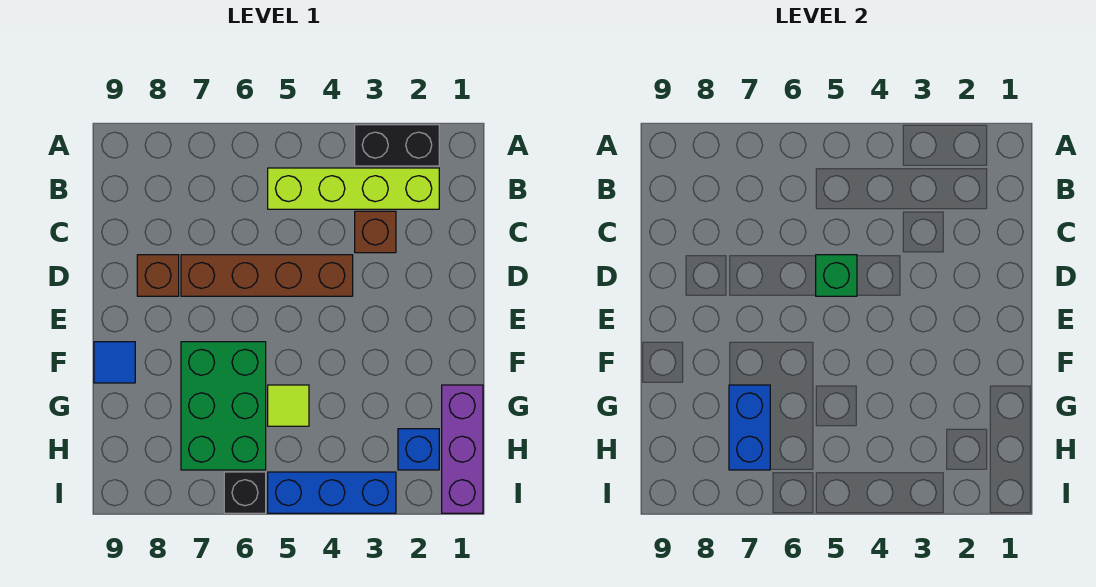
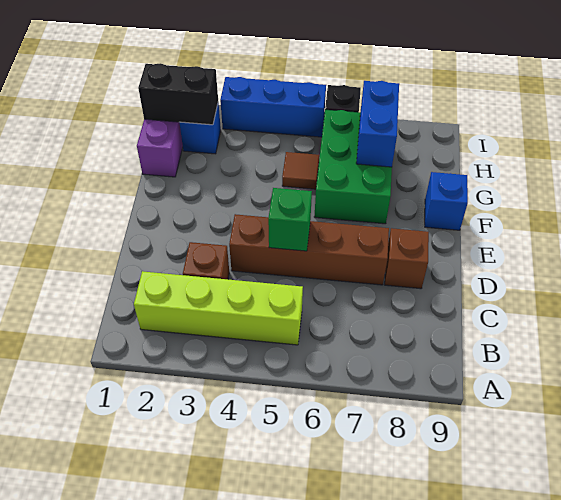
black brick A2:A3 level 1 -> black brick H1:H2 level 2
blue tile F9 level 1 -> blue brick F9 level 1
lime tile G5 level 1 -> brown tile G5 level 1

